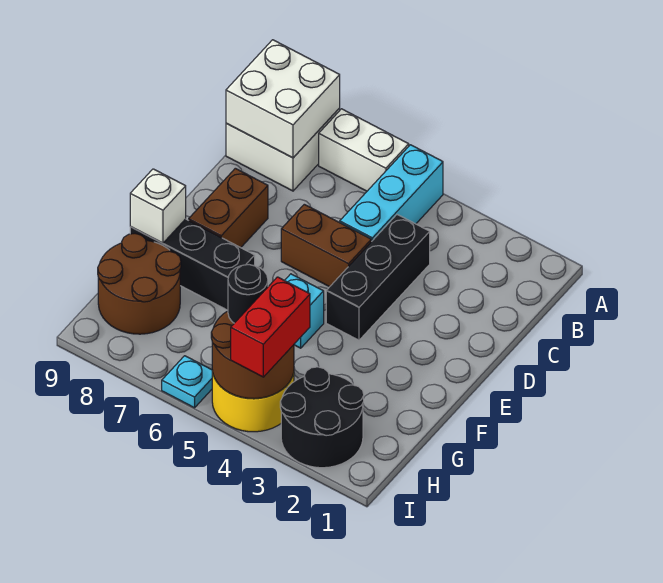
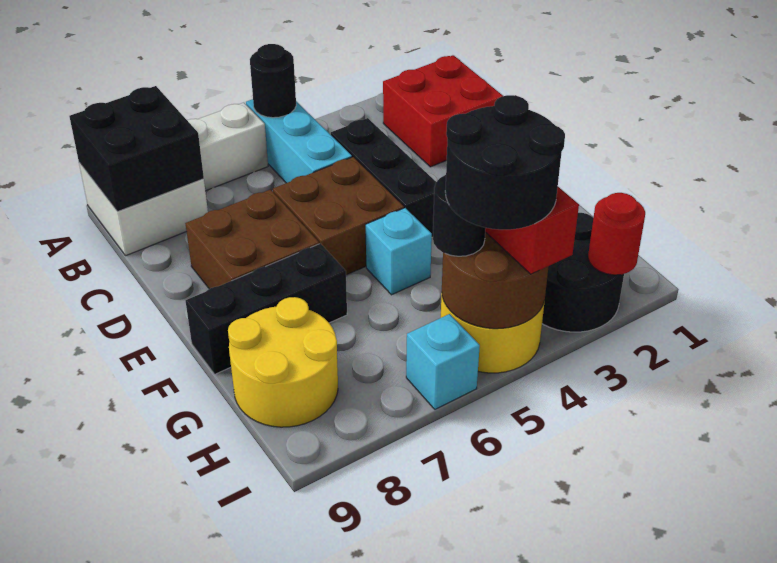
none -> black round brick A5 level 2
white brick A8:B9 level 2 -> black brick A8:B9 level 2
none -> red brick B1:C2 level 1
brown brick D5:D6 level 1 -> brown brick D5:E6 level 1
brown brick D8:E8 level 1 -> brown brick D7:E8 level 1
white brick F9 level 2 -> none
brown round brick G8:H9 level 1 -> yellow round brick G8:H9 level 1
none -> black round brick H4:I5 level 4
none -> red round brick I2 level 2
cyan plate I6 level 1 -> cyan brick I6 level 1

